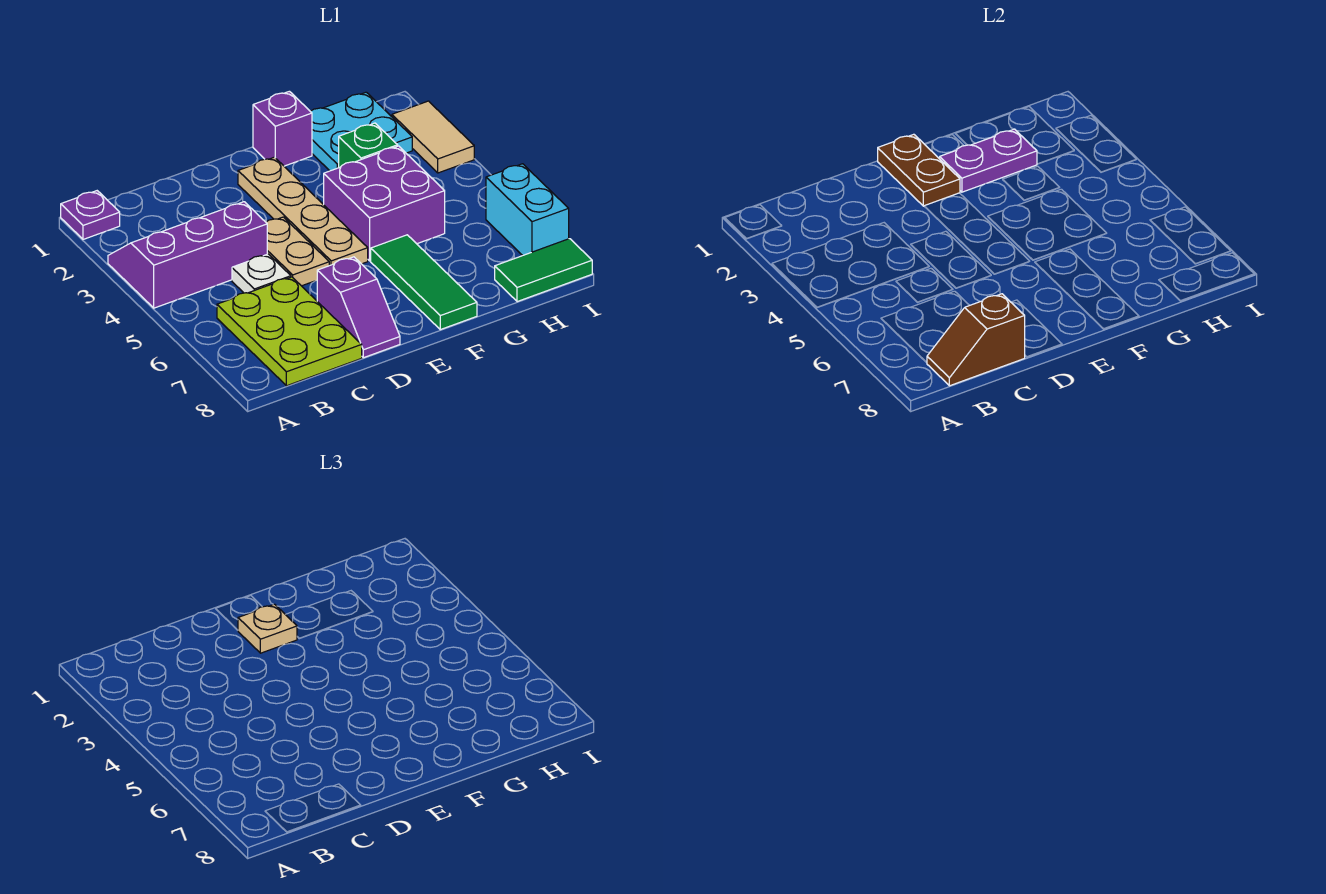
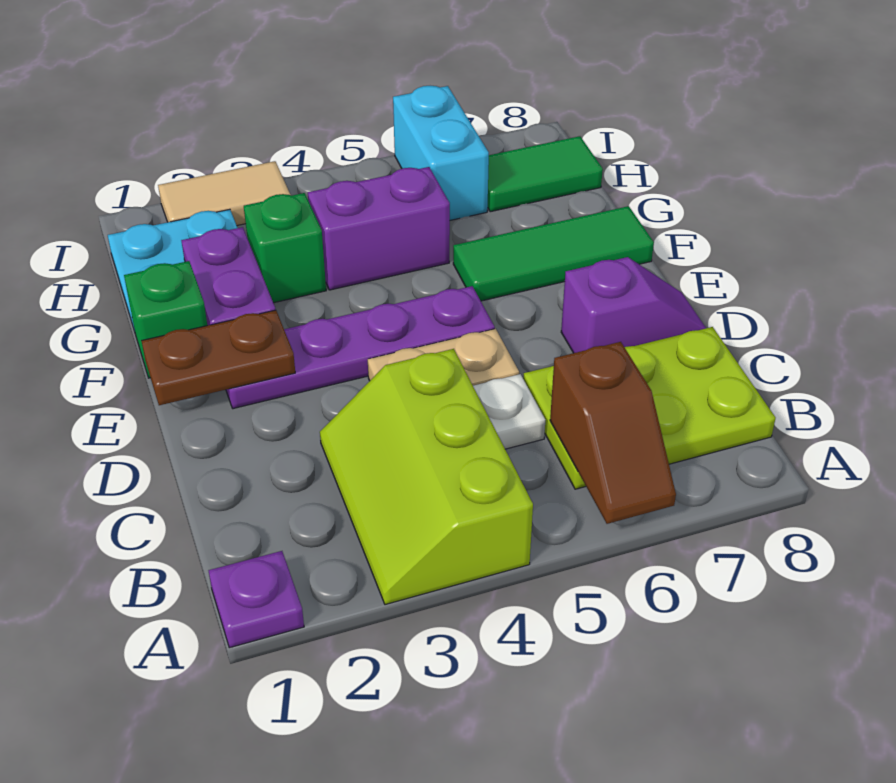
purple slope A3:C4 level 1 top 4 -> lime slope A3:C4 level 1 top 4
brown slope B8:C8 level 2 top C -> brown slope A6:B6 level 2 top B
tan plate E2:E5 level 1 -> purple plate E2:E5 level 1
tan plate E2 level 3 -> none
purple brick F1 level 1 -> green brick F1 level 1
purple brick F4:G5 level 1 -> purple brick G4:G5 level 1
green tile H8:I8 level 1 -> green tile H7:H8 level 1
cyan brick I6:I7 level 1 -> cyan brick H6:I6 level 1

